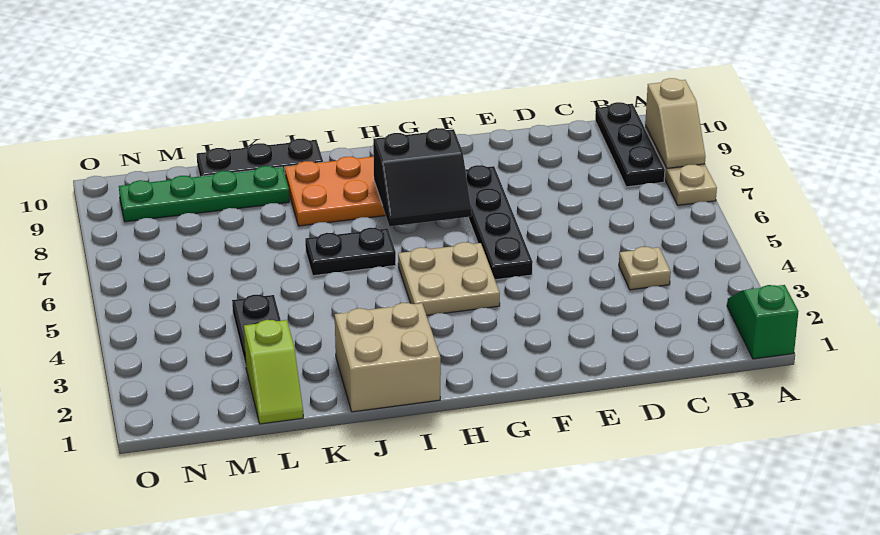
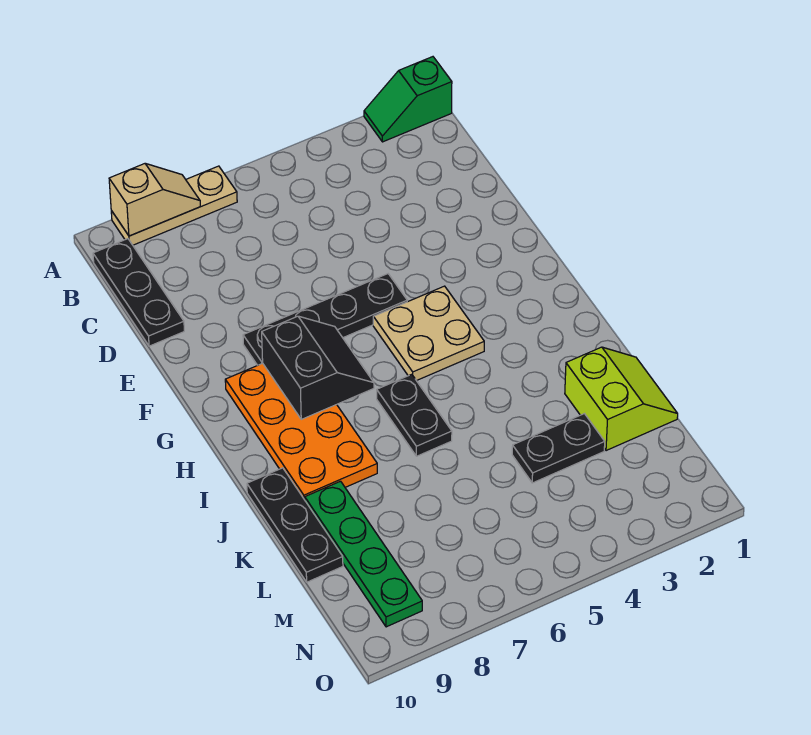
black plate B8:B10 level 1 -> black plate B10:D10 level 1
tan plate C4 level 1 -> none
tan brick I1:J2 level 1 -> none
lime slope L1:L2 level 1 top 2 -> lime slope K1:L2 level 1 top 2

